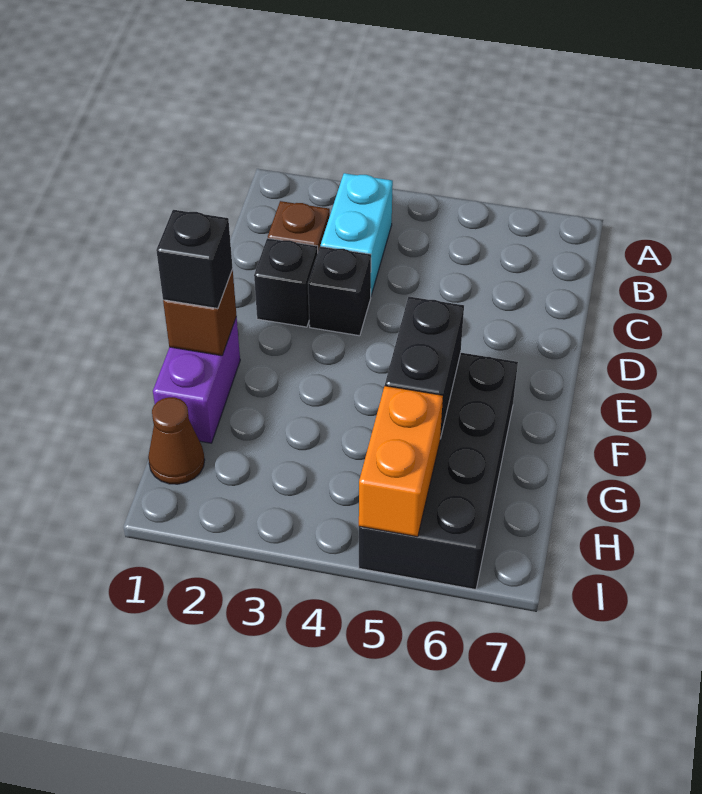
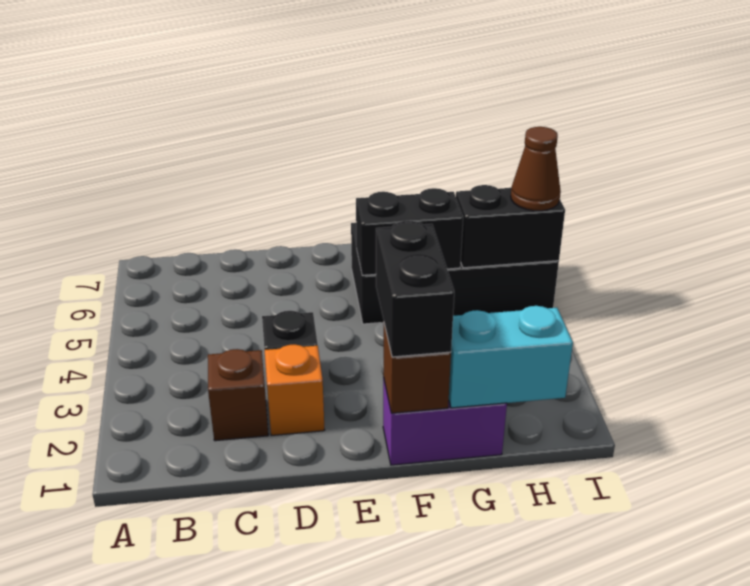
cyan brick B3:C3 level 1 -> cyan brick G1:H1 level 2
black brick D2 level 1 -> orange brick D2 level 1
black brick F1 level 3 -> black brick F1:F2 level 3
brown cone H1 level 1 -> brown cone I5 level 3
orange brick H5:I5 level 2 -> black brick H5:I5 level 2

